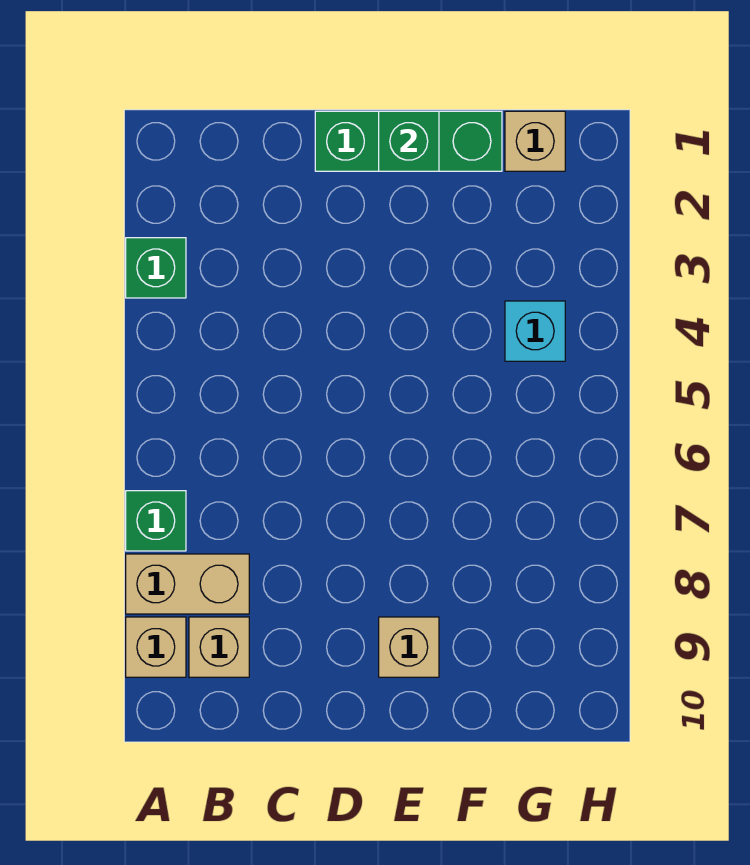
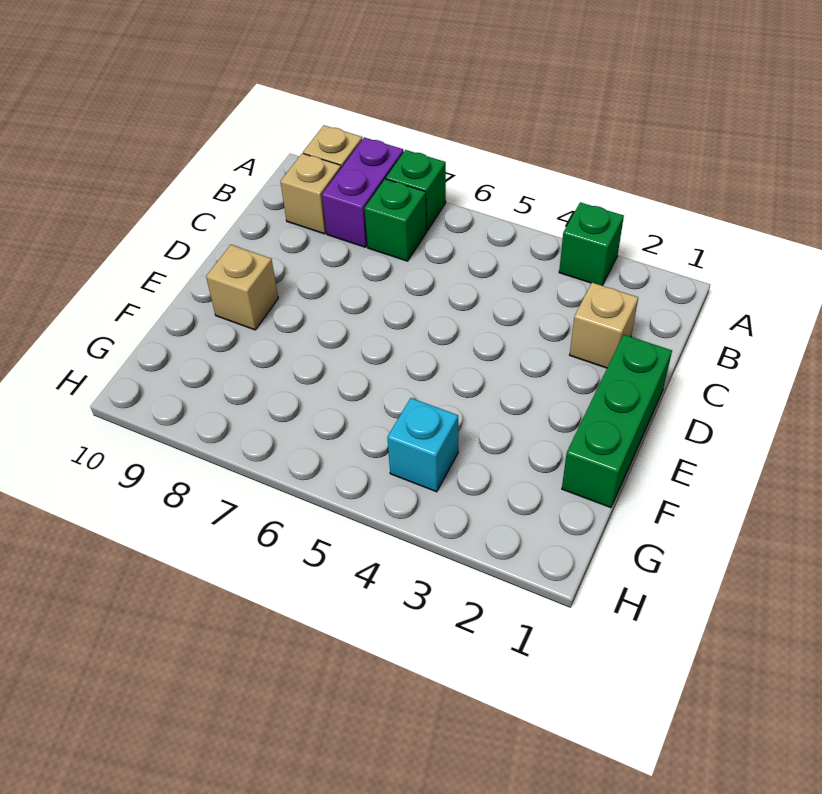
tan brick A8:B8 level 1 -> purple brick A8:B8 level 1
green brick E1 level 2 -> green brick B7 level 1
tan brick G1 level 1 -> tan brick C2 level 1

